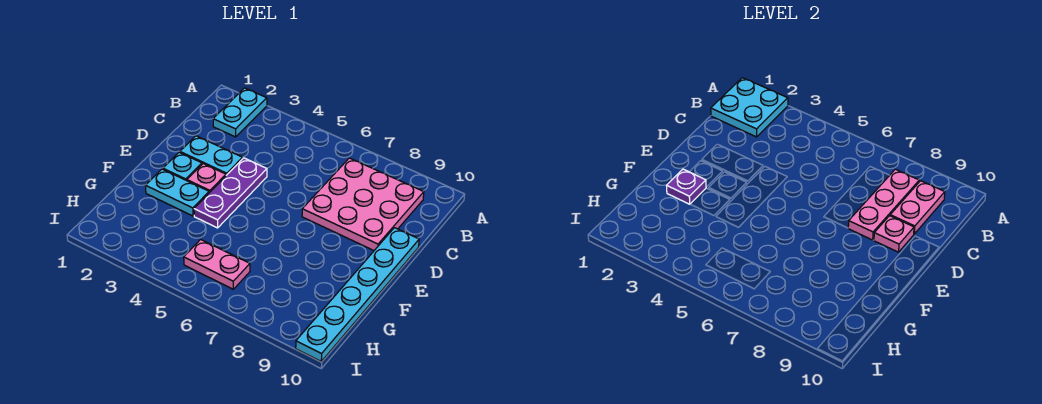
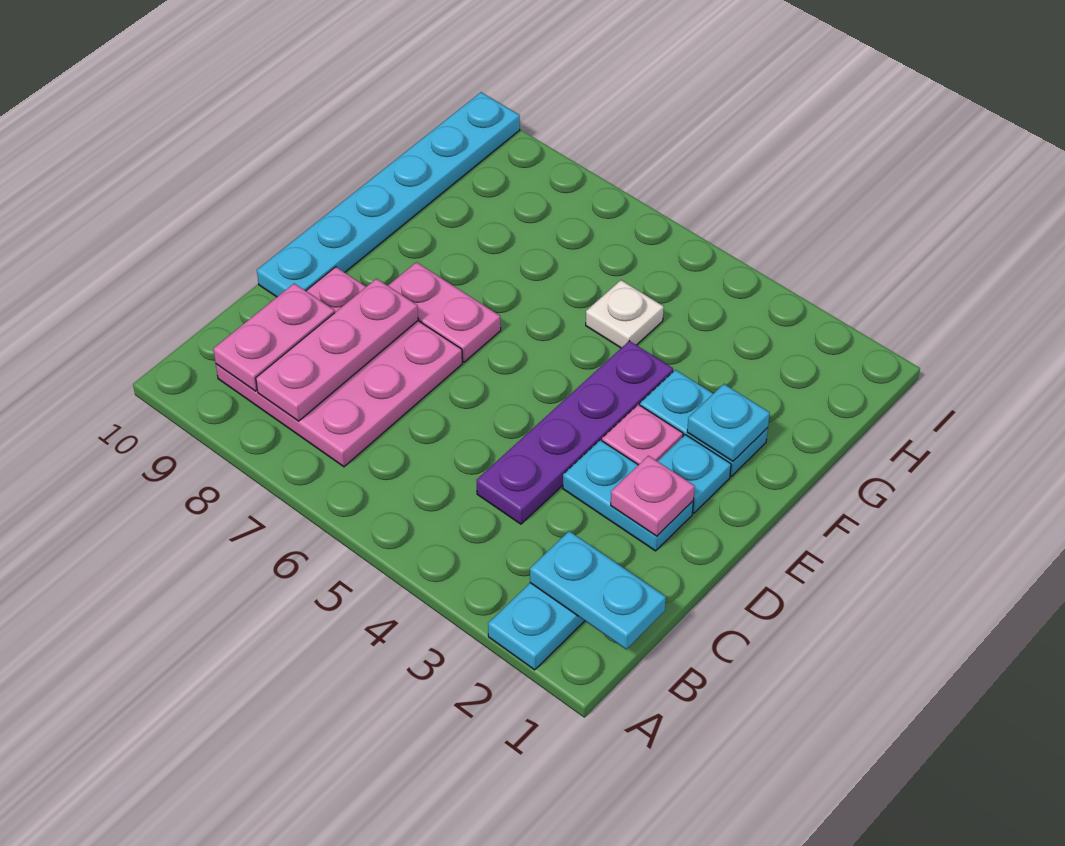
cyan plate A1:B2 level 2 -> cyan plate B1:B2 level 2
purple plate D4:F4 level 1 -> purple plate C4:F4 level 1
pink plate D9 level 2 -> pink plate D2 level 2
purple plate F2 level 2 -> cyan plate F2 level 2
none -> white plate G5 level 1
pink plate H5:H6 level 1 -> pink plate E7:E8 level 1

